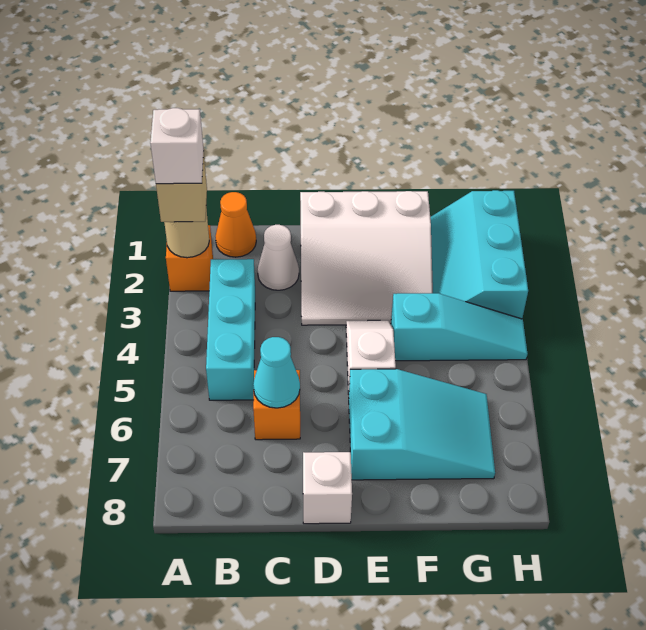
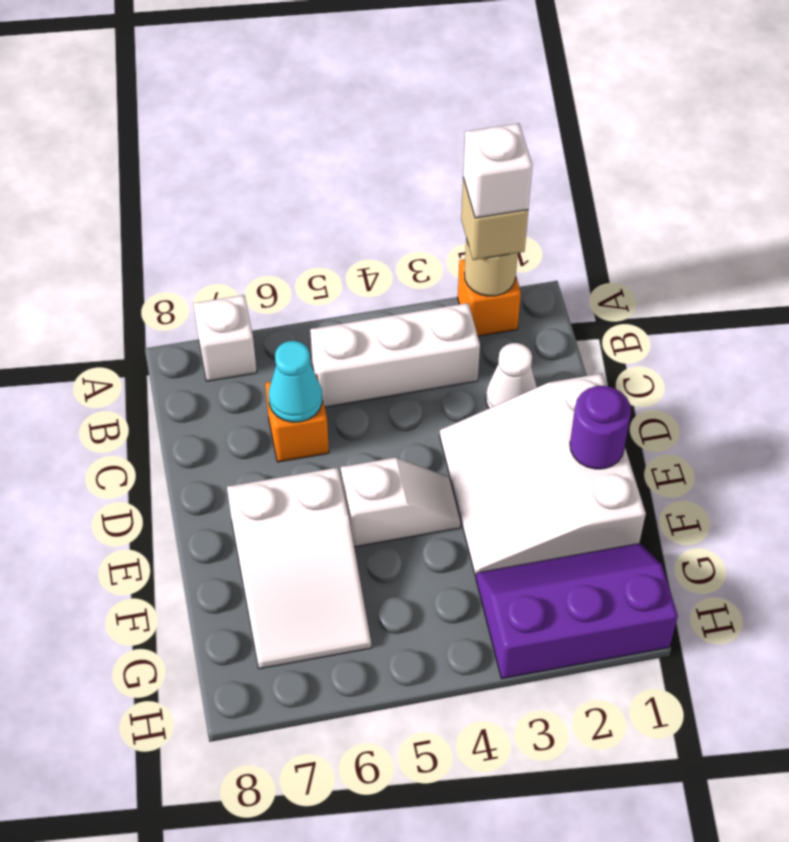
orange cone B1 level 1 -> none
cyan brick B3:B5 level 1 -> white brick B3:B5 level 1
white brick D8 level 1 -> white brick A7 level 1
none -> purple round brick E1 level 2
cyan slope E6:G7 level 1 top E -> white slope E6:G7 level 1 top E
cyan slope F4:H4 level 1 top F -> none
cyan slope G1:H3 level 1 top H -> purple slope G1:H3 level 1 top H

